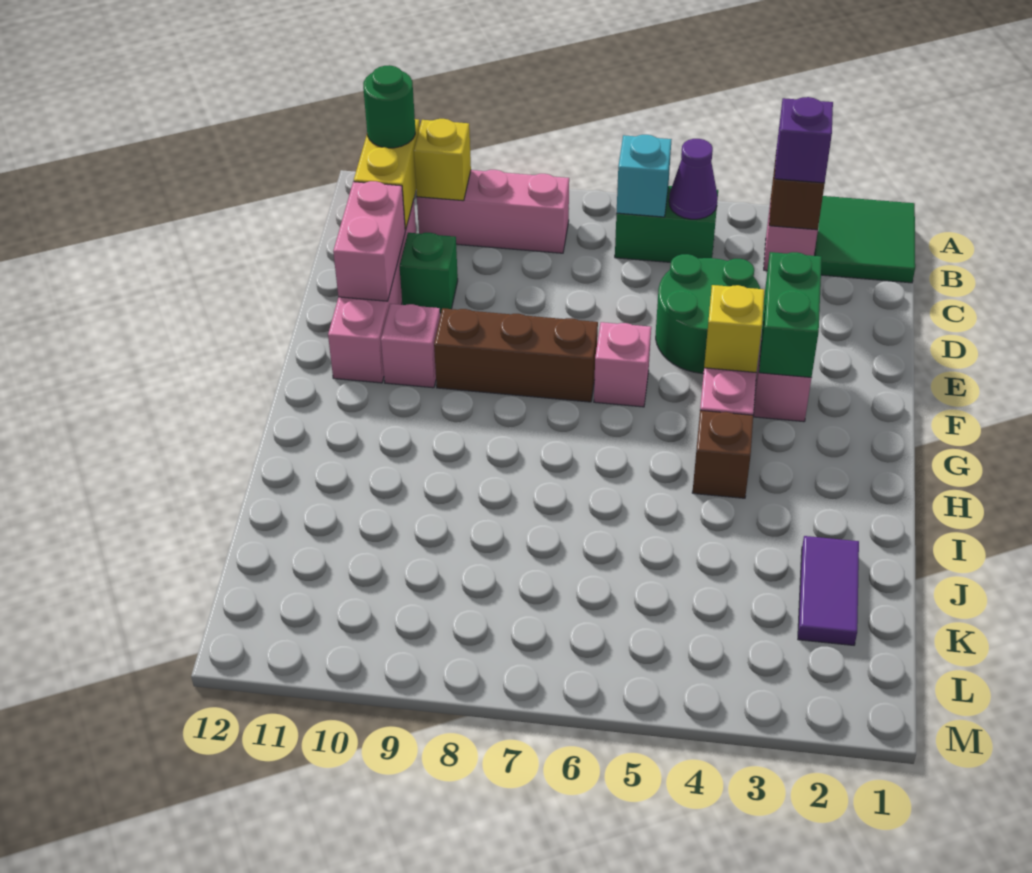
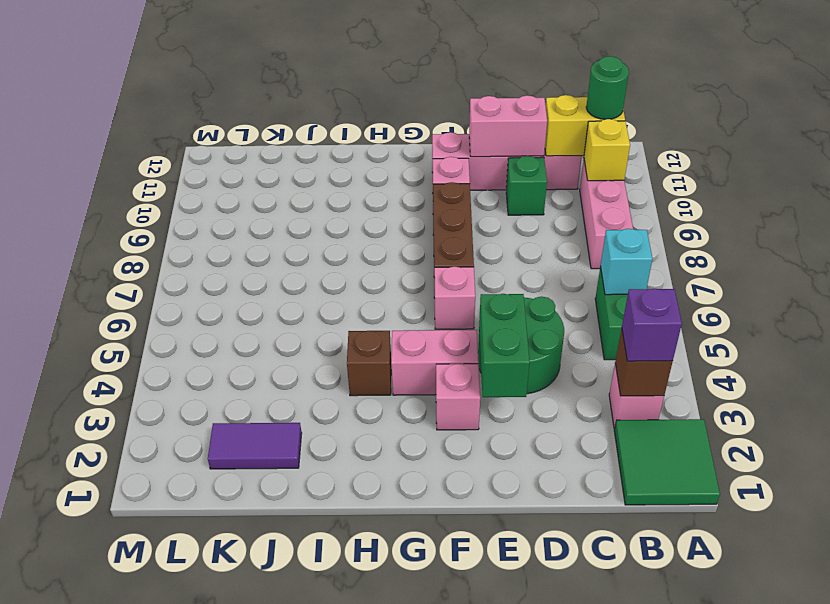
purple cone B5 level 2 -> none
green brick E3:F3 level 2 -> green brick E3:E4 level 2
yellow brick F4 level 2 -> none

